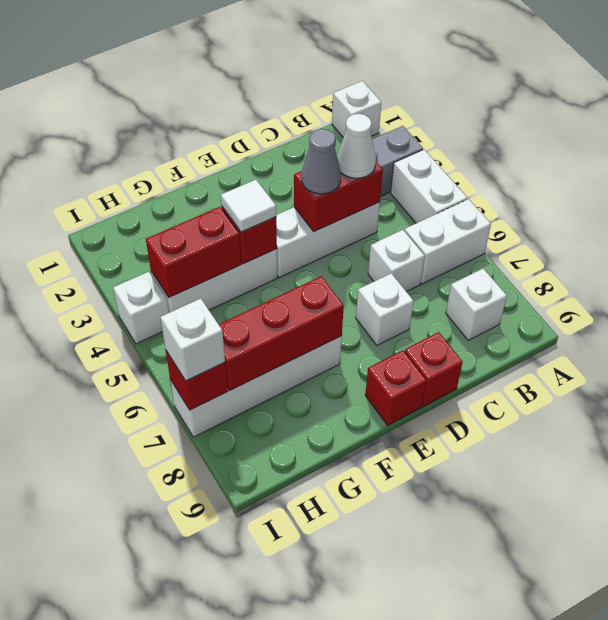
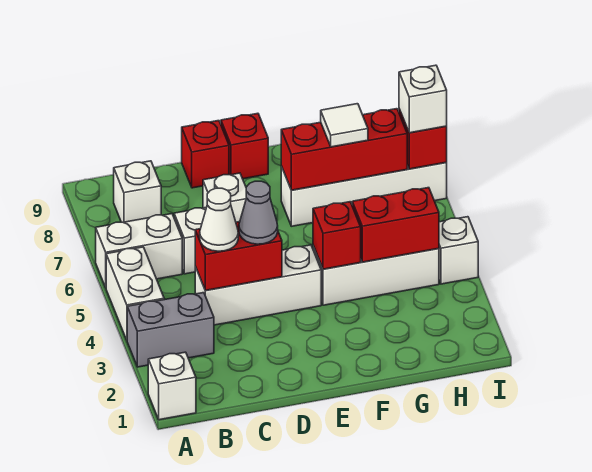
white tile F4 level 3 -> white tile G7 level 3

